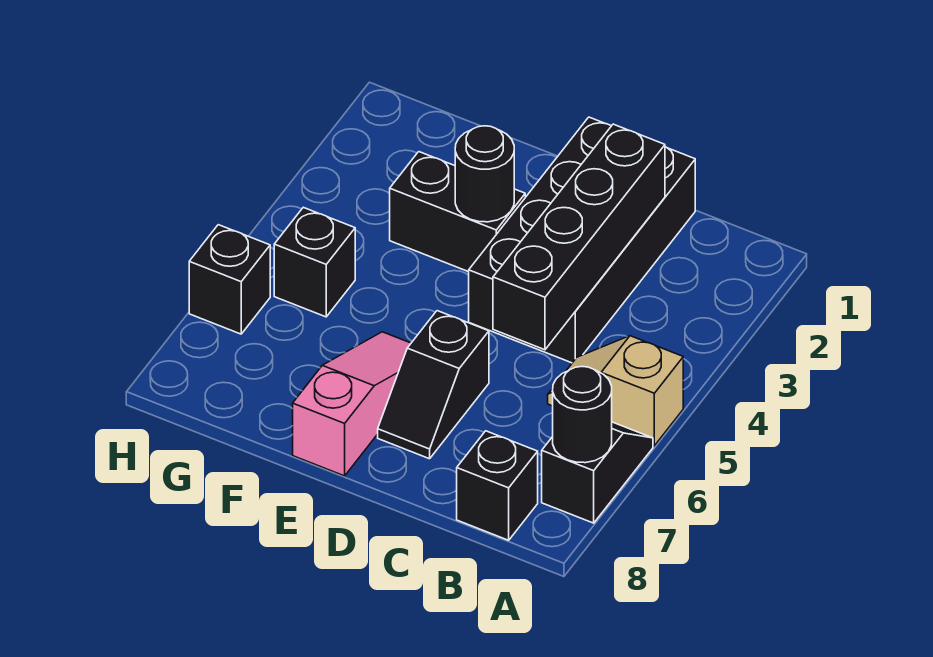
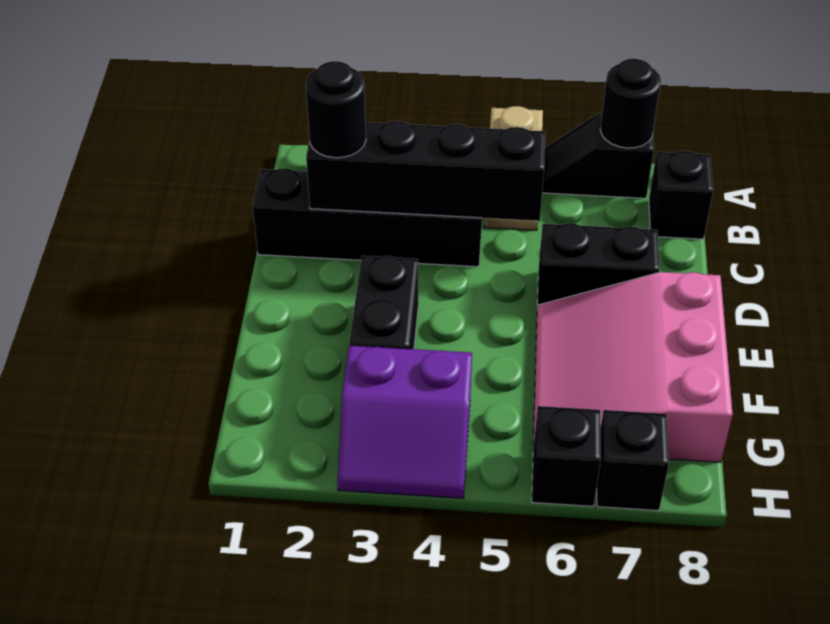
black brick C1:D4 level 1 -> black brick C1:C4 level 1
black slope D6:D7 level 1 top 6 -> black brick D6:D7 level 1
black round brick E3 level 2 -> black round brick C2 level 3
pink slope E6:E8 level 1 top 8 -> pink slope E6:G8 level 1 top 8
none -> purple slope G3:H4 level 1 top G
black brick G5 level 1 -> black brick H7 level 1

